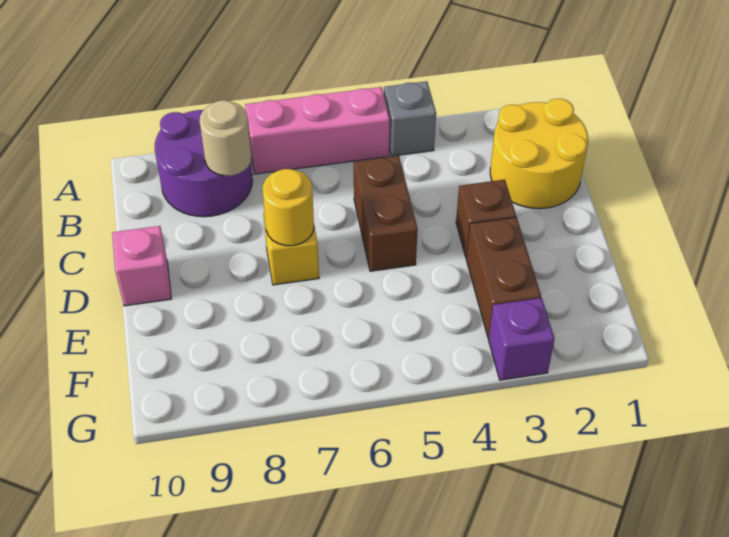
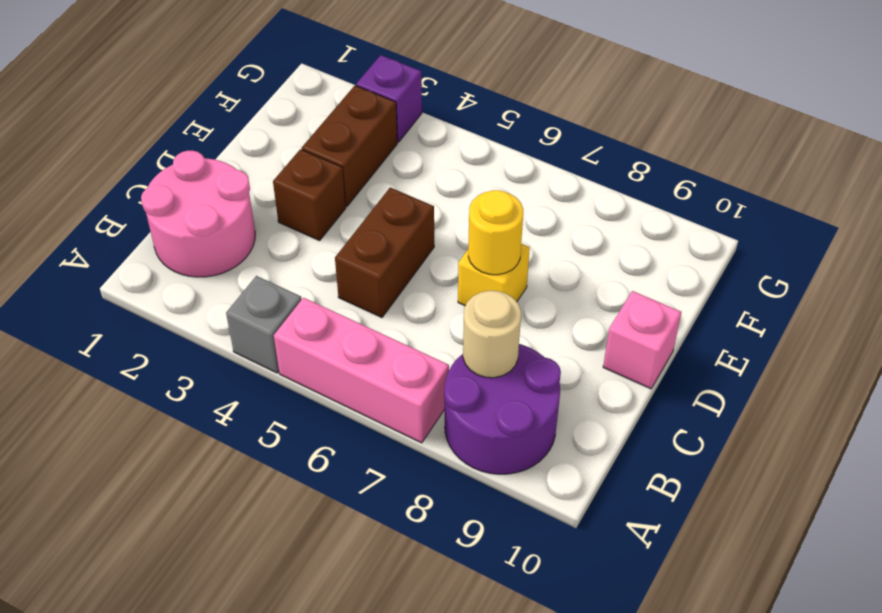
yellow round brick B1:C2 level 1 -> pink round brick B1:C2 level 1

